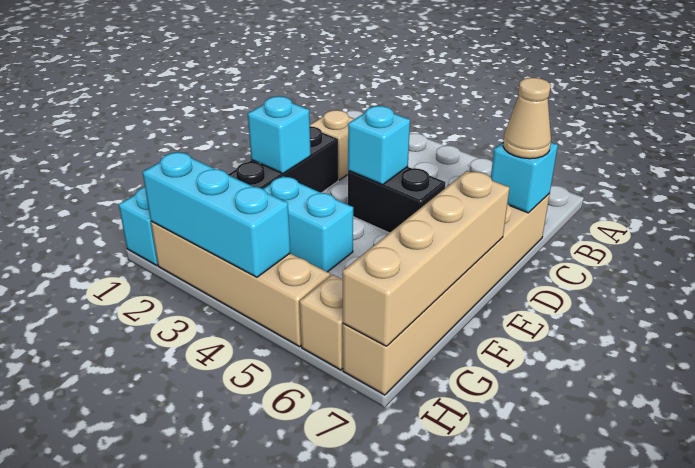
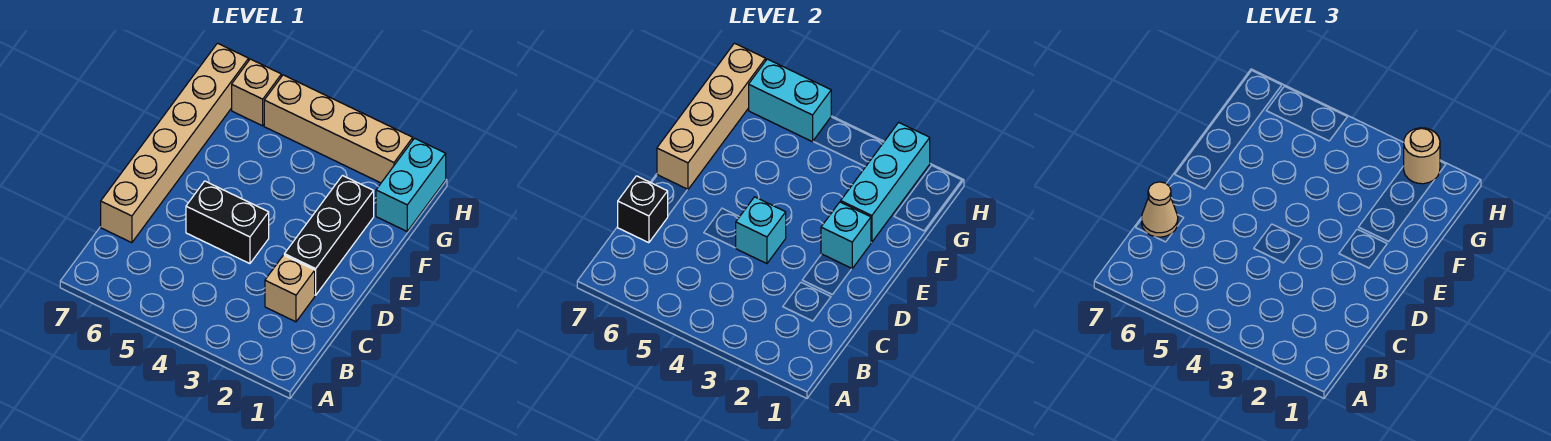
cyan brick C7 level 2 -> black brick C7 level 2
cyan brick F3:F4 level 1 -> cyan brick H5:H6 level 2
cyan brick H2:H4 level 2 -> cyan brick F2:H2 level 2
none -> tan round brick H2 level 3

